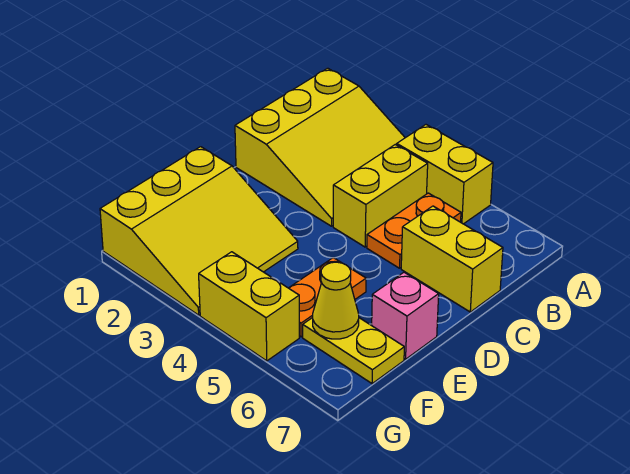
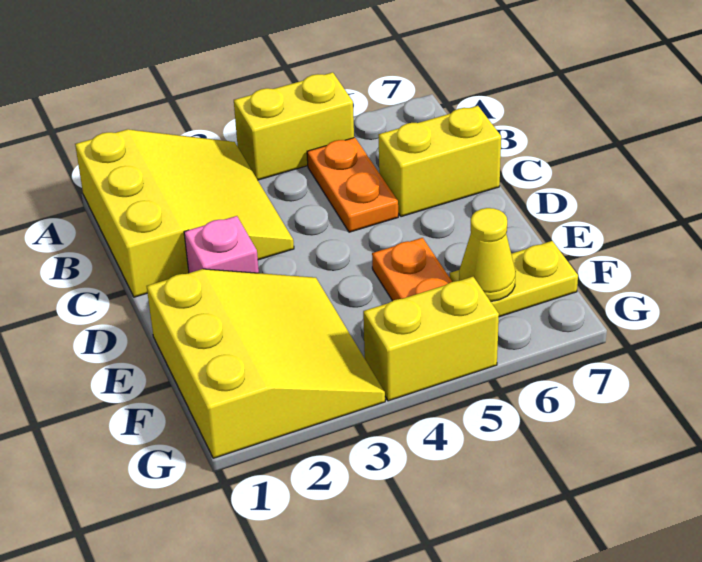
yellow brick B4:C4 level 1 -> none
pink brick E7 level 1 -> pink brick D2 level 1

